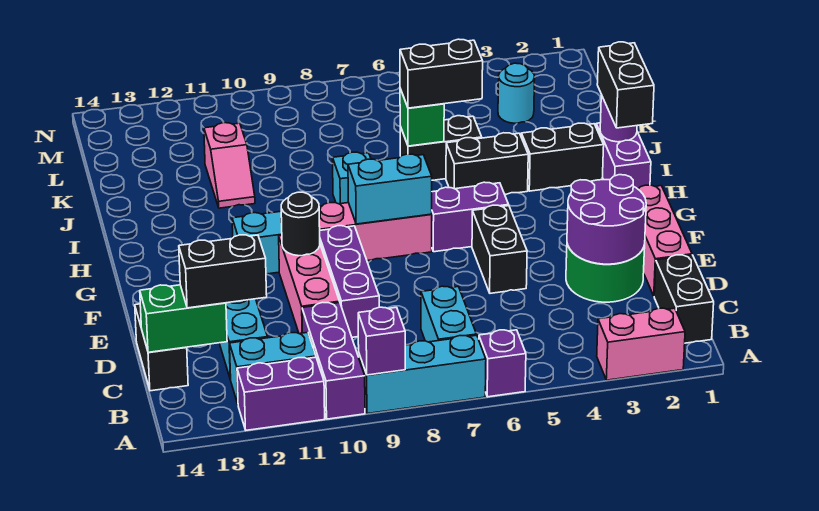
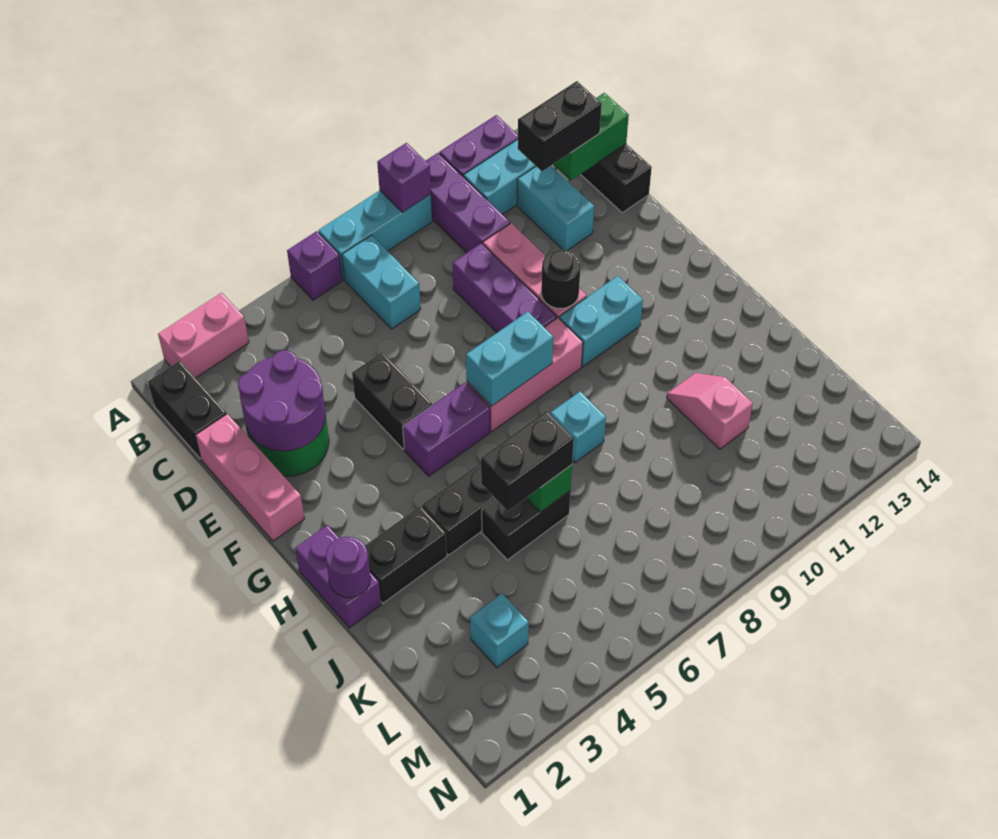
black brick H1:I1 level 3 -> none
cyan round brick L3 level 1 -> cyan brick L3 level 1

